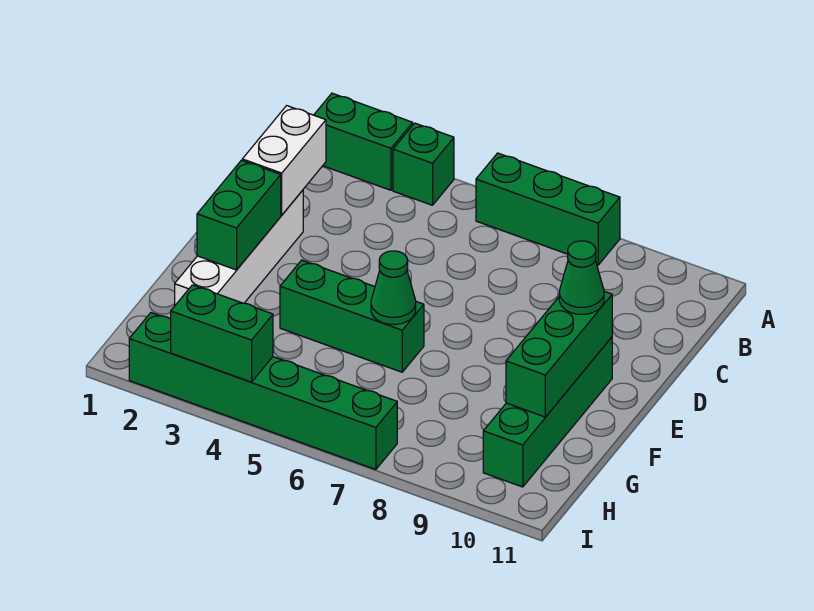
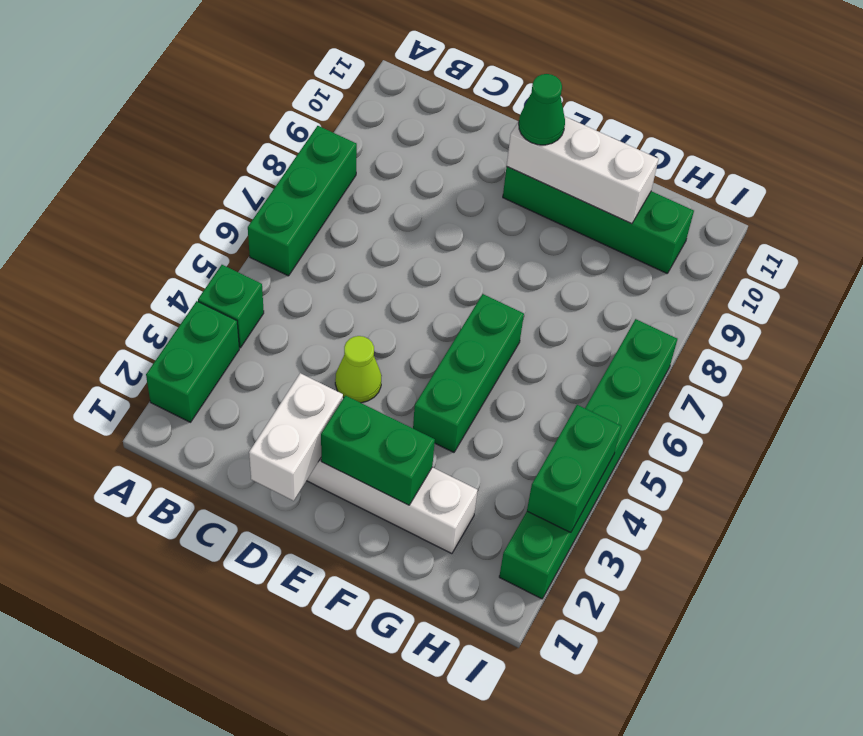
white brick C2:D2 level 2 -> white brick D1:D2 level 2
none -> lime cone D4 level 1
green brick E10:G10 level 2 -> white brick E10:G10 level 2
green cone F6 level 2 -> none

